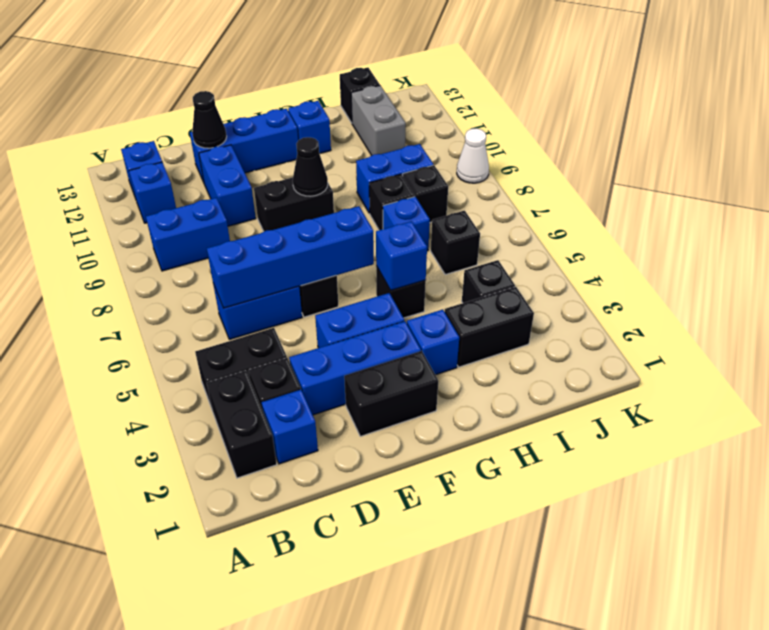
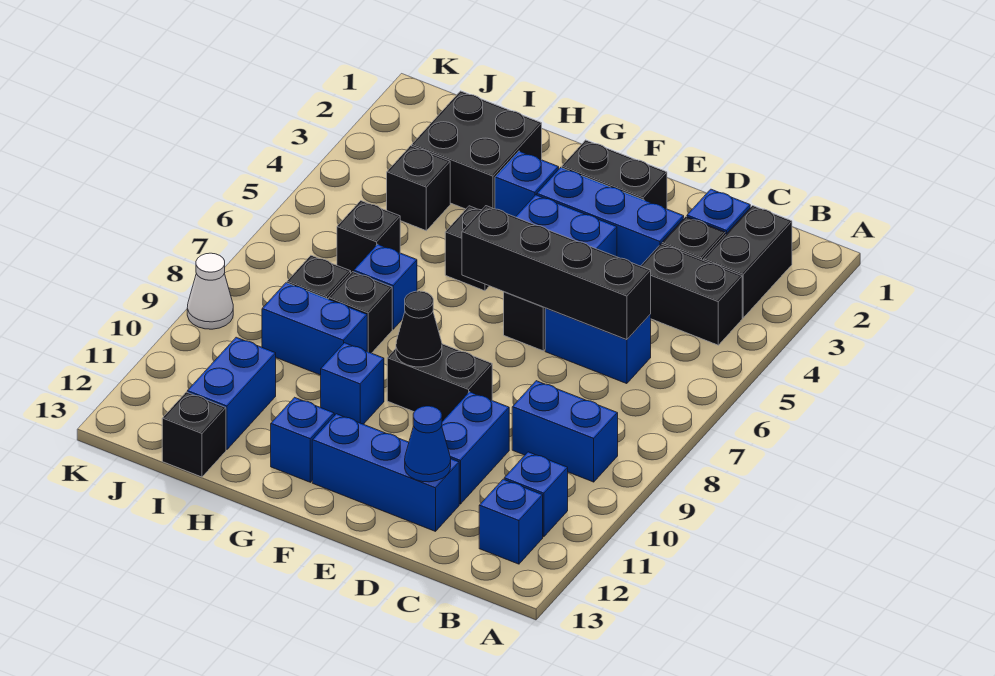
blue brick C6:F6 level 2 -> black brick C6:F6 level 2
black cone D12 level 2 -> blue cone D12 level 2
blue brick G5 level 2 -> blue brick G10 level 1
black brick H3:I3 level 1 -> black brick H2:I3 level 1
grey brick I11:I12 level 1 -> blue brick I11:I12 level 1

